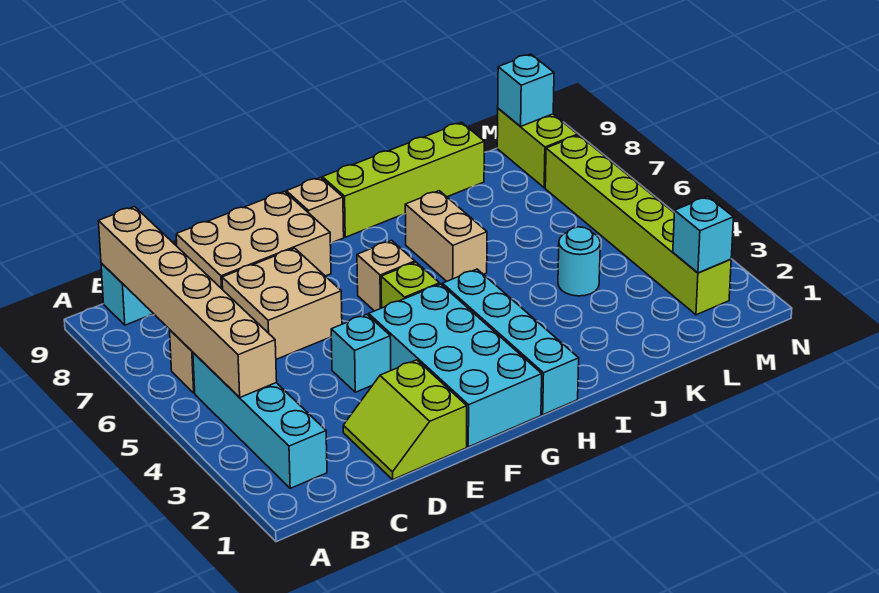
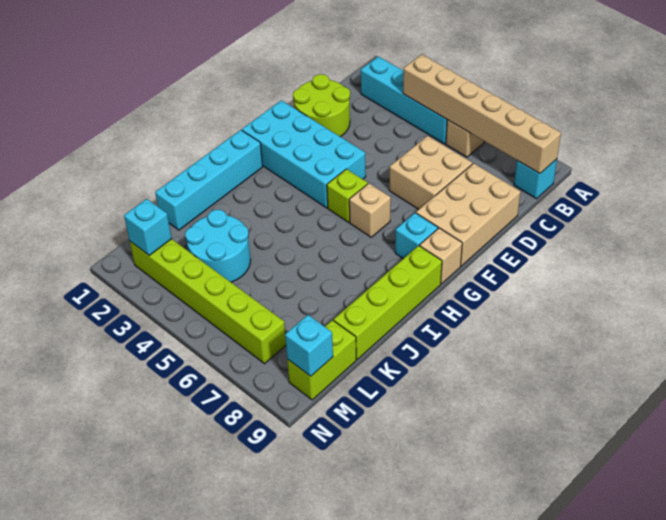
lime slope D1:E2 level 1 top E -> lime round brick D1:E2 level 1
cyan brick E4 level 1 -> cyan brick G8 level 1
cyan brick H1:H4 level 1 -> cyan brick H1:K1 level 1
tan brick I6:I7 level 1 -> none
cyan round brick K4 level 1 -> cyan round brick K3:L4 level 1
lime brick M8:M9 level 1 -> lime brick L9:M9 level 1

